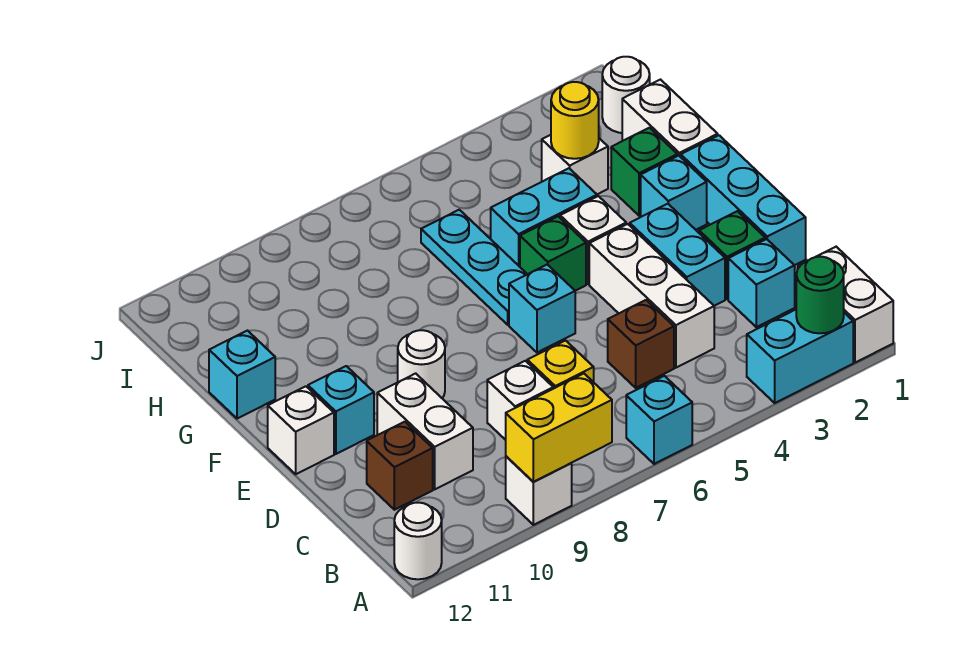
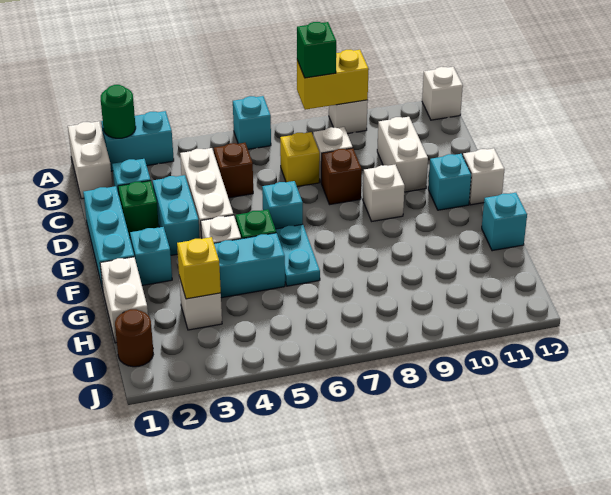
white round brick A12 level 1 -> white brick A12 level 1
brown brick C11 level 1 -> brown brick D8 level 1
white round brick E9 level 1 -> white brick E9 level 1
cyan plate F6:H6 level 1 -> cyan plate F6:G6 level 1
green brick G2 level 1 -> green brick A8 level 3
yellow round brick H3 level 2 -> yellow brick H3 level 2
white round brick I1 level 1 -> brown round brick I1 level 1

